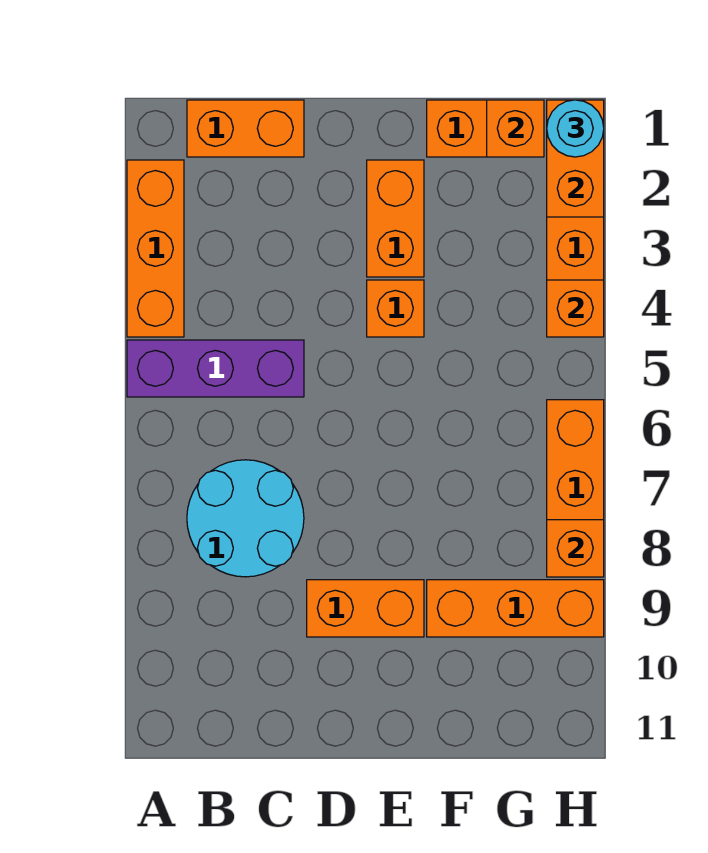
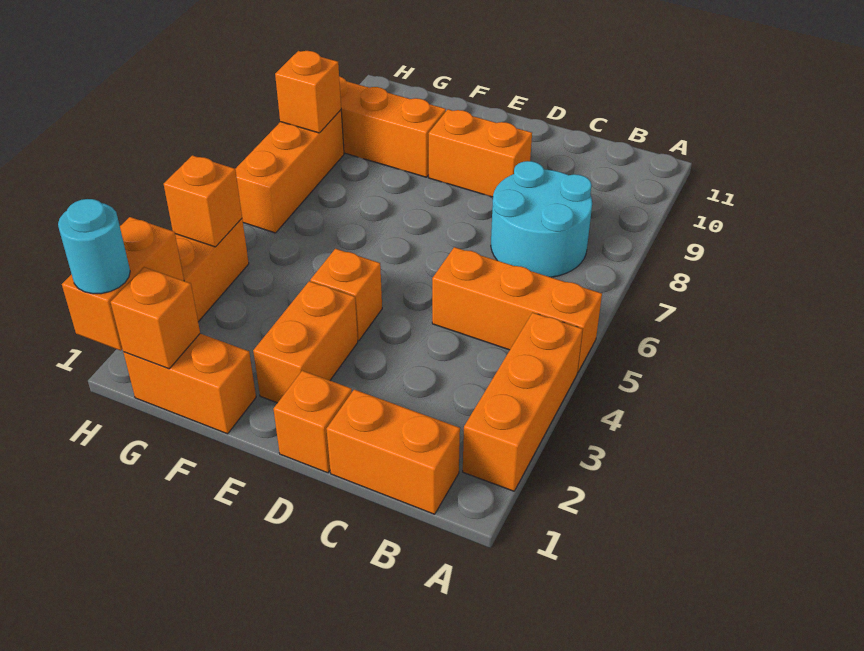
purple brick A5:C5 level 1 -> orange brick A5:C5 level 1
none -> orange brick D1 level 1

